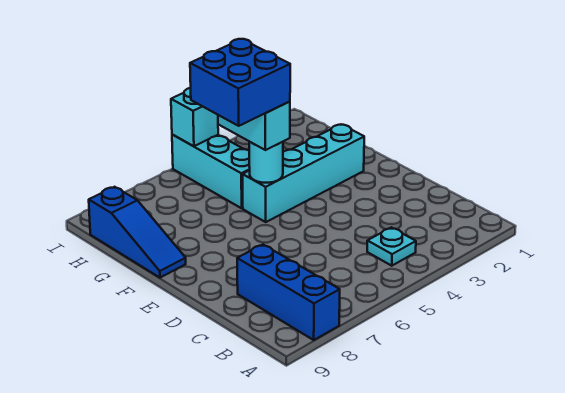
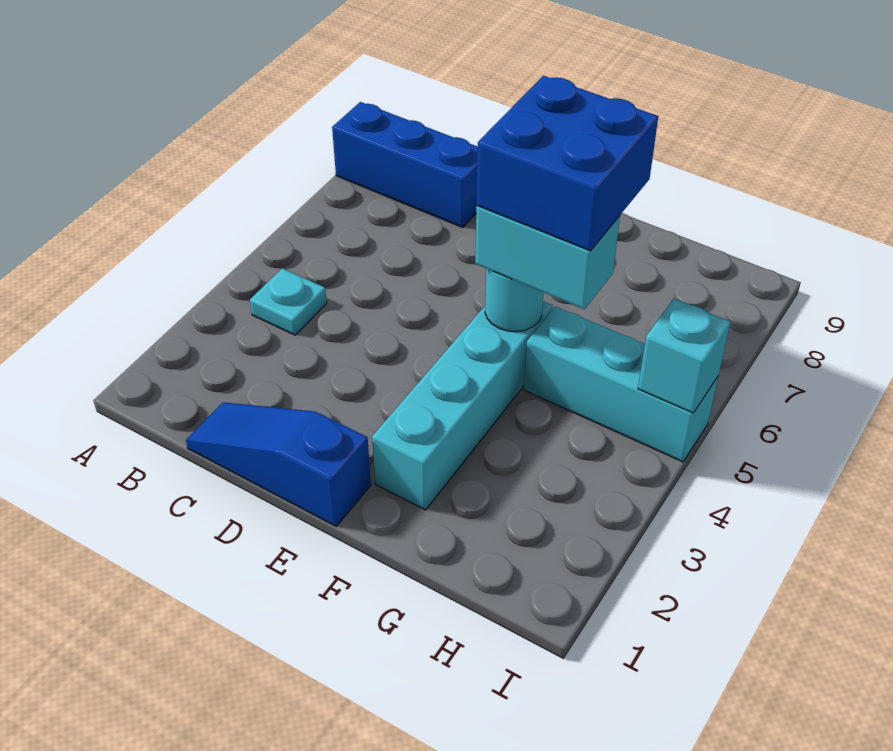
blue slope F9:H9 level 1 top H -> blue slope C1:E1 level 1 top E

